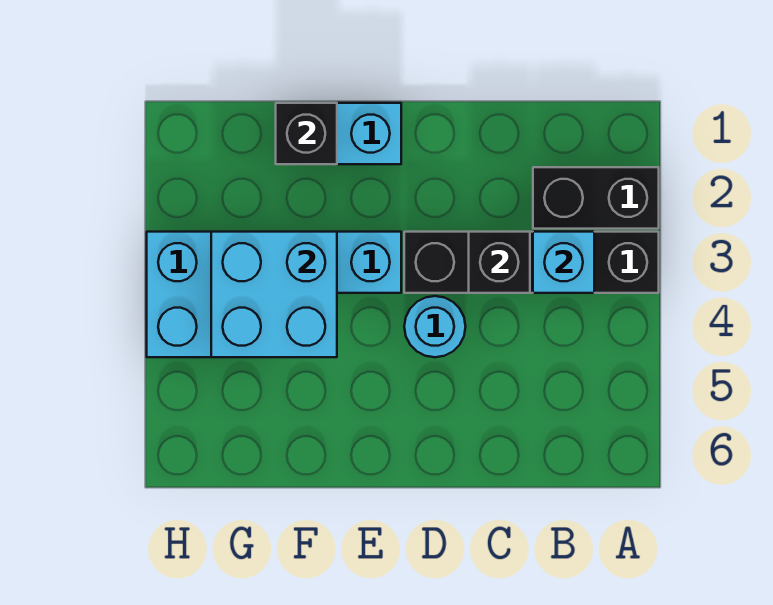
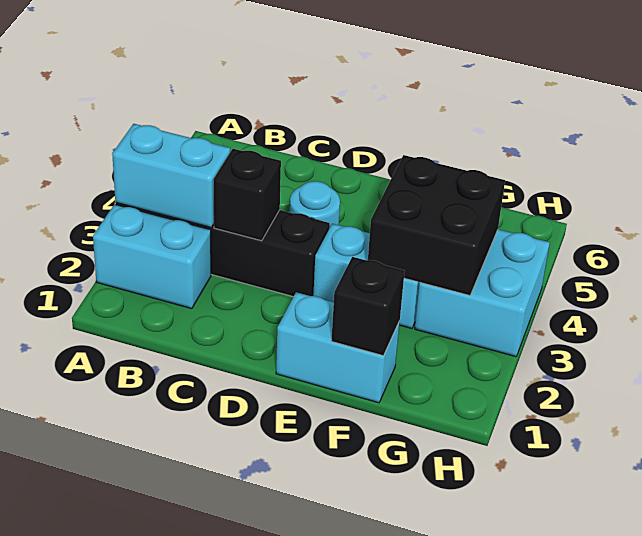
black brick A2:B2 level 1 -> cyan brick A2:B2 level 1
cyan brick B3 level 2 -> cyan brick A3:B3 level 2
cyan brick F3:G4 level 2 -> black brick F3:G4 level 2

